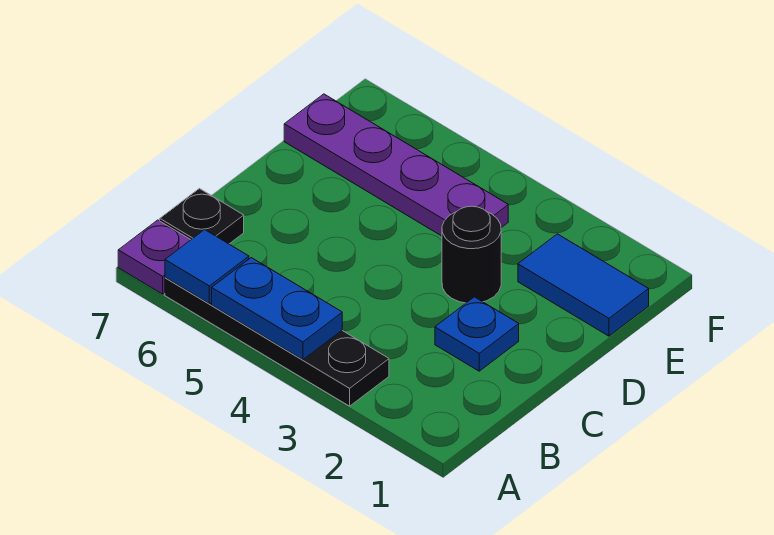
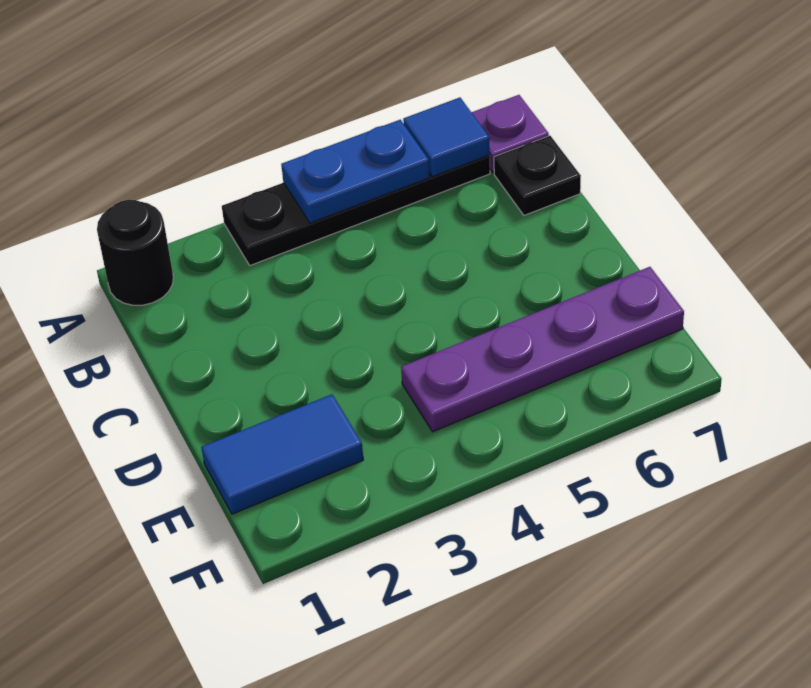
blue plate C2 level 1 -> none
black round brick D3 level 1 -> black round brick A1 level 1

